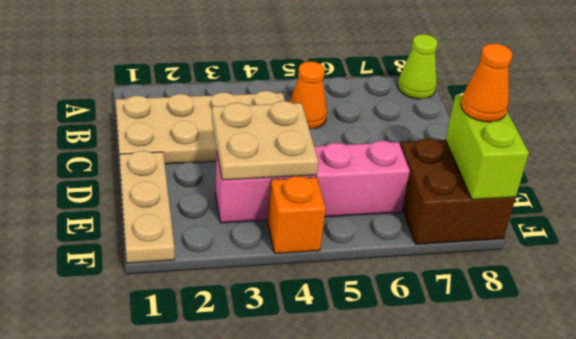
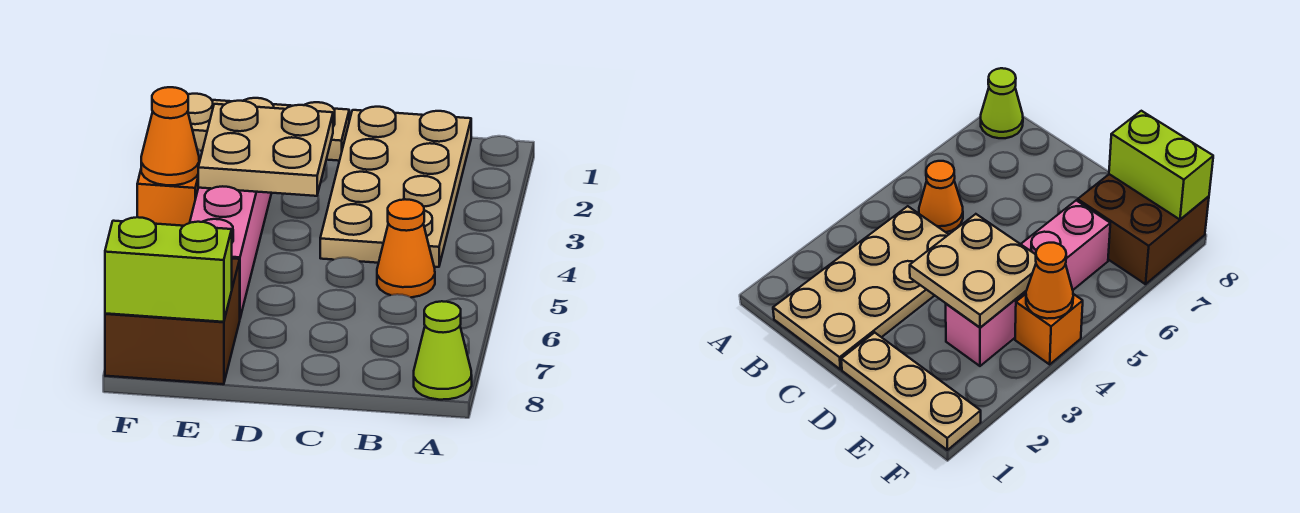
orange cone E8 level 3 -> orange cone F4 level 2

